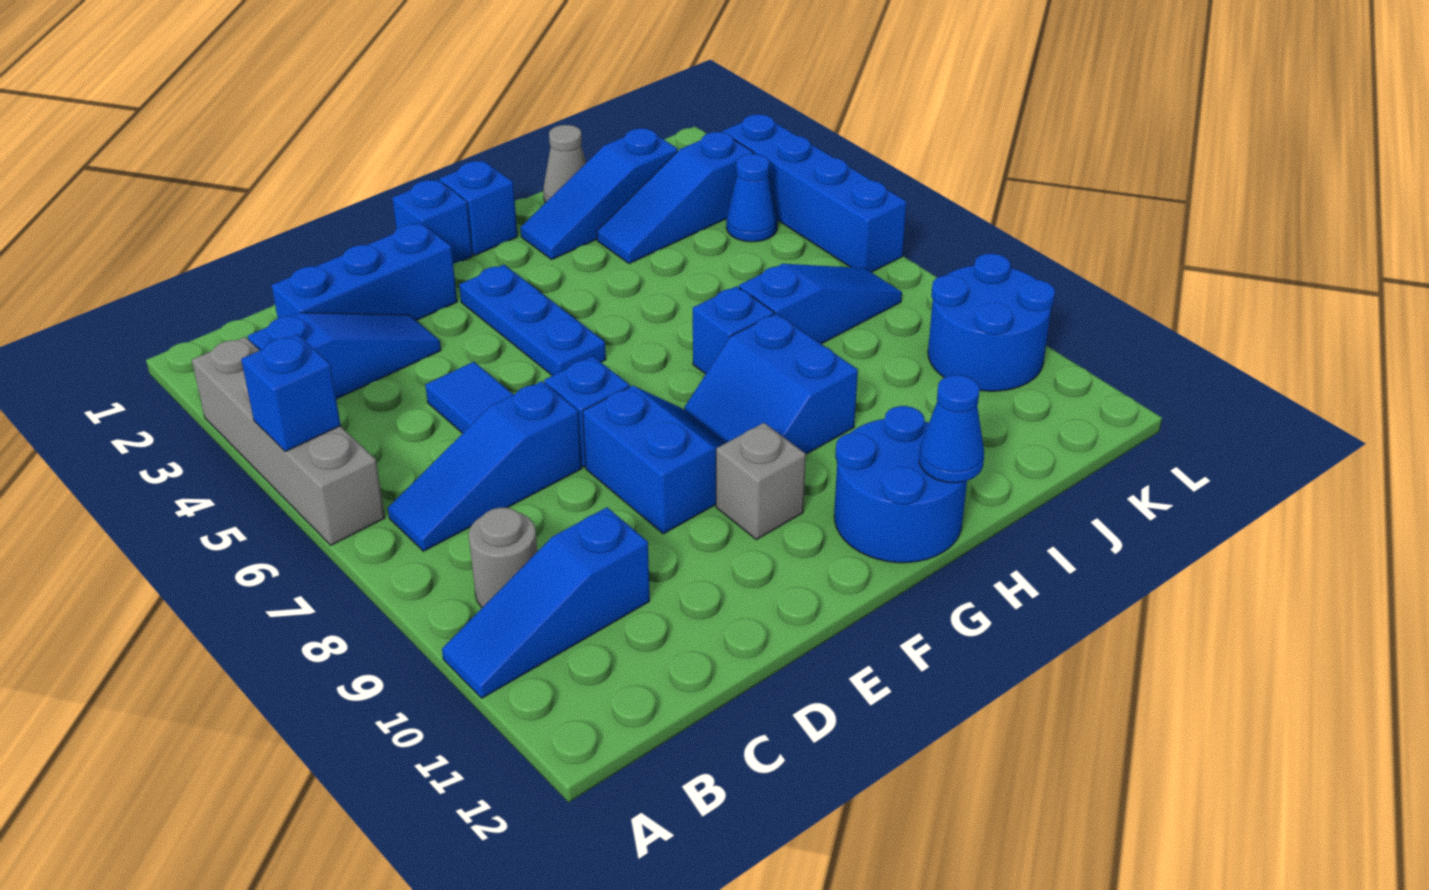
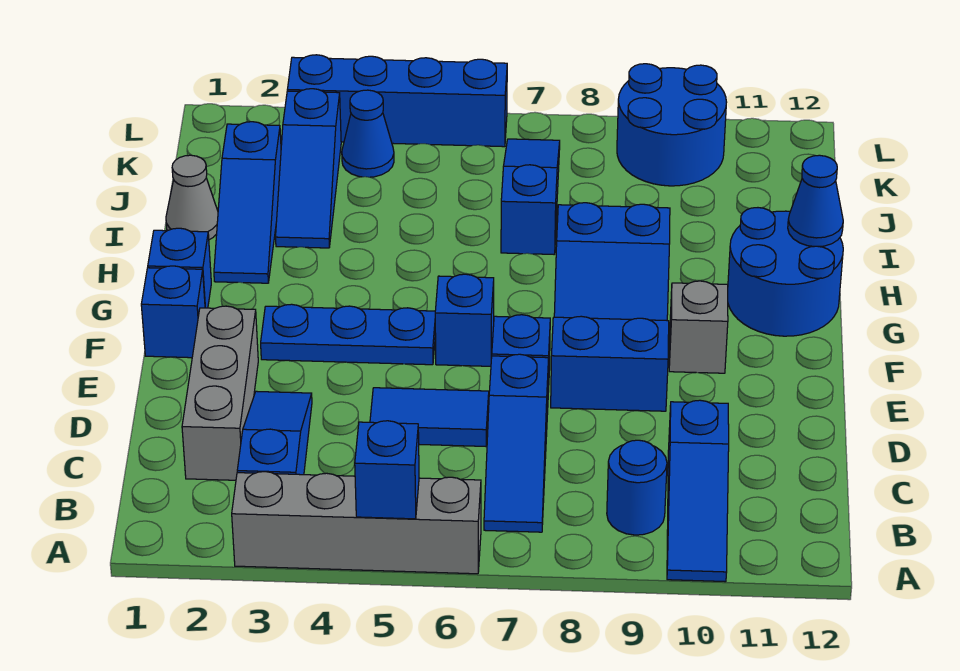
grey round brick B9 level 1 -> blue round brick B9 level 1
blue brick C2:E2 level 1 -> grey brick C2:E2 level 1
blue brick H7 level 1 -> blue brick F6 level 1

